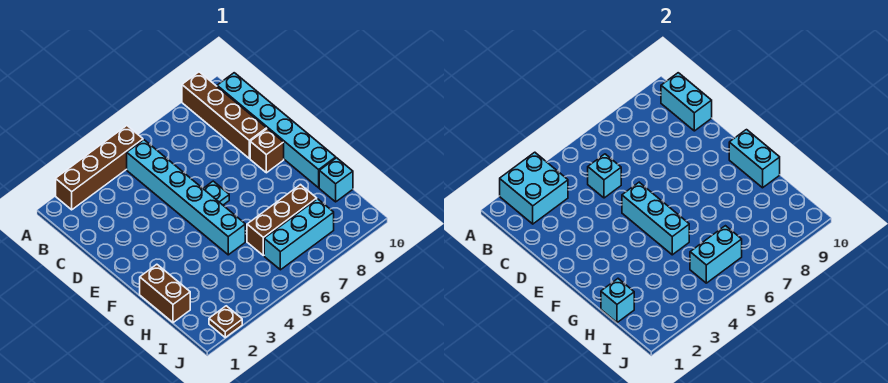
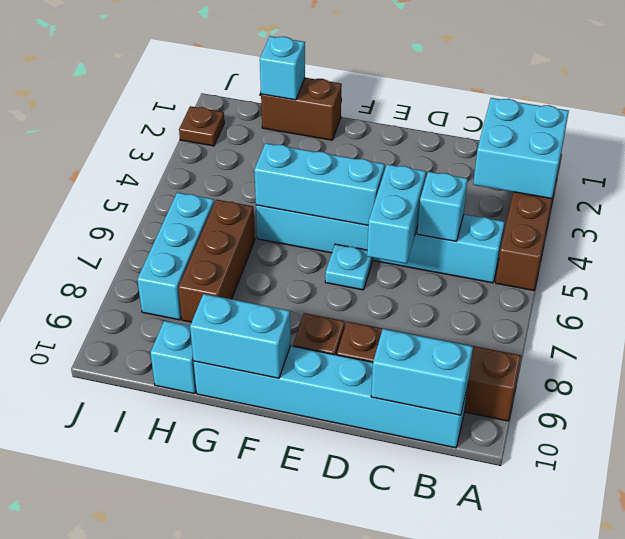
cyan brick I5:I6 level 2 -> cyan brick D5:D6 level 2

